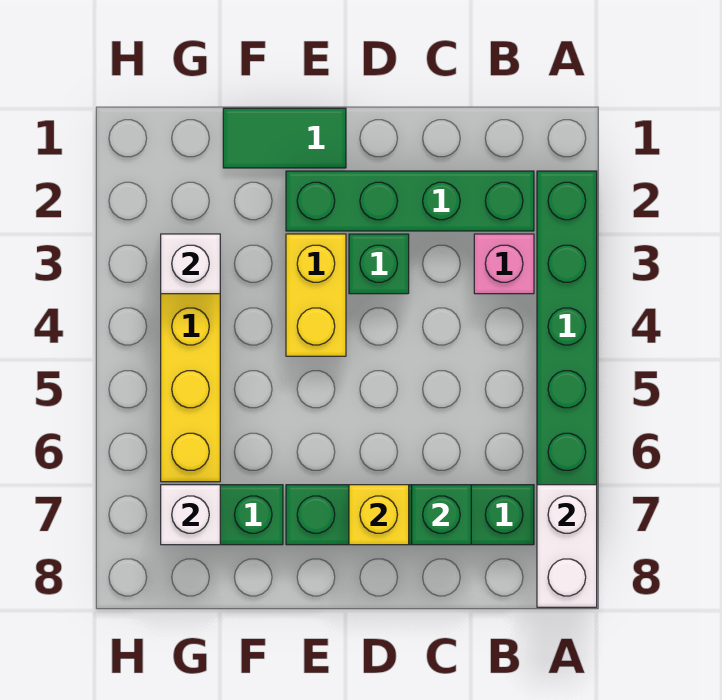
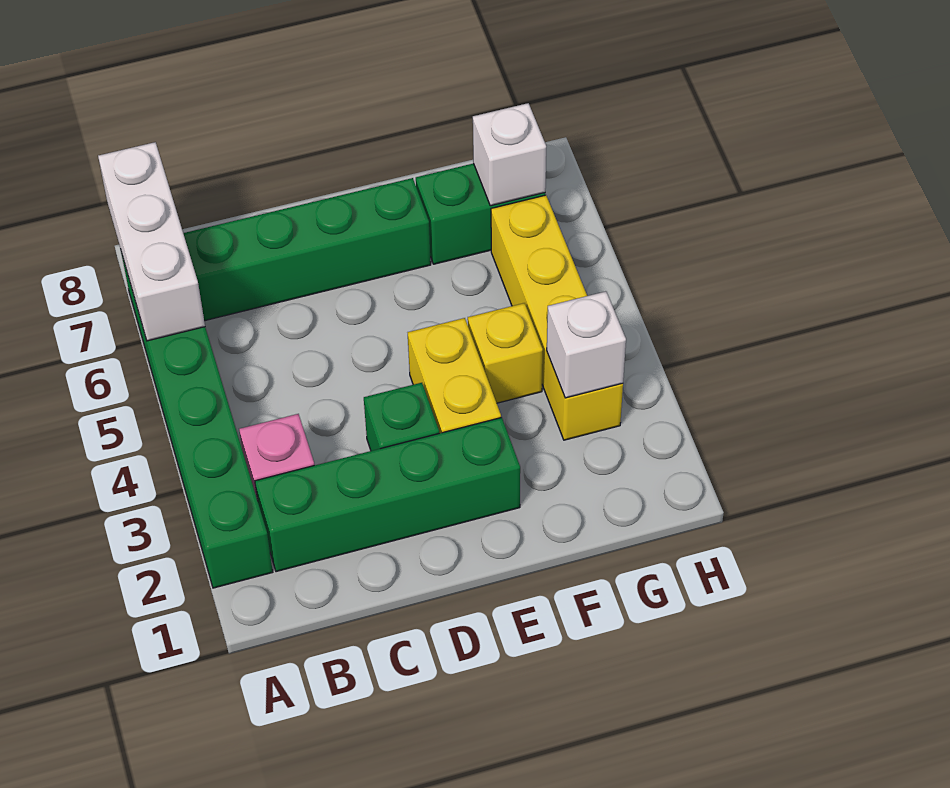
white brick A7:A8 level 2 -> white brick A6:A8 level 2
green brick C7 level 2 -> none
yellow brick D7 level 2 -> yellow brick F4 level 1
green tile E1:F1 level 1 -> none

